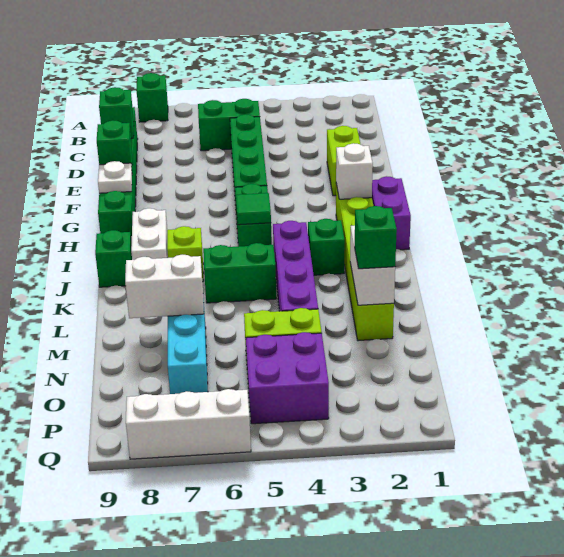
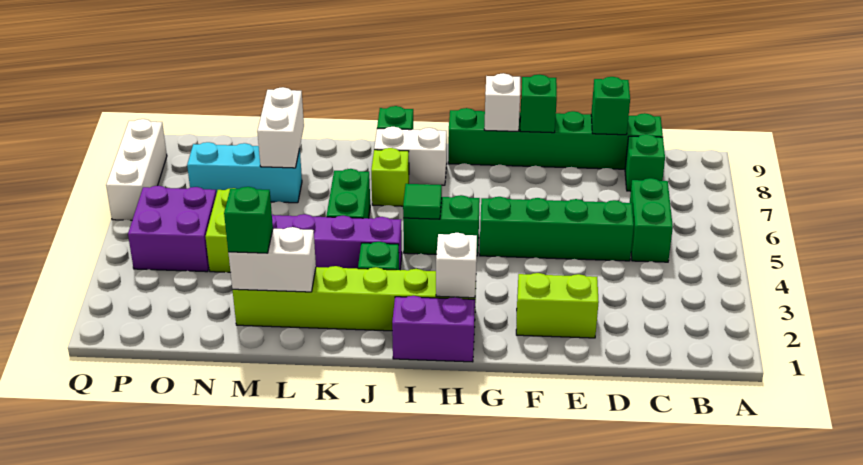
green brick A8 level 1 -> green brick C8 level 1
white plate G9 level 2 -> white brick G9 level 2

